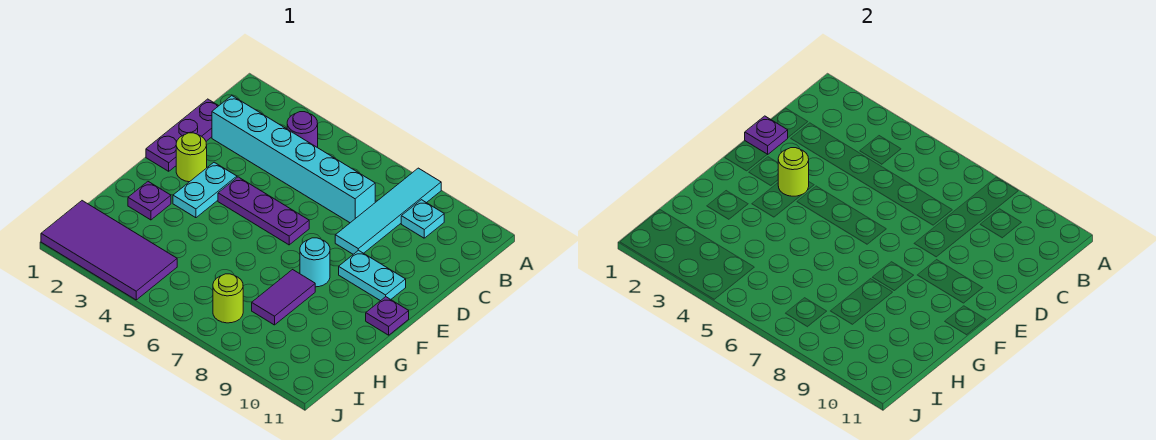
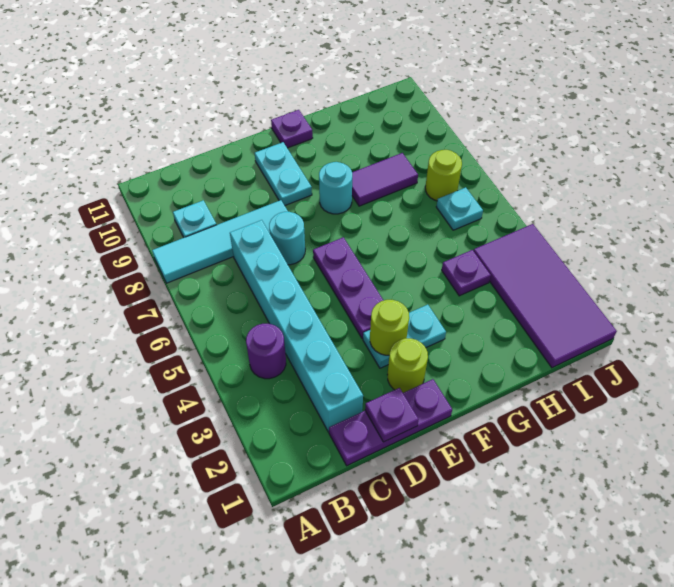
none -> cyan round brick D7 level 1
purple plate G2 level 1 -> purple plate H4 level 1
none -> cyan plate I6 level 1

